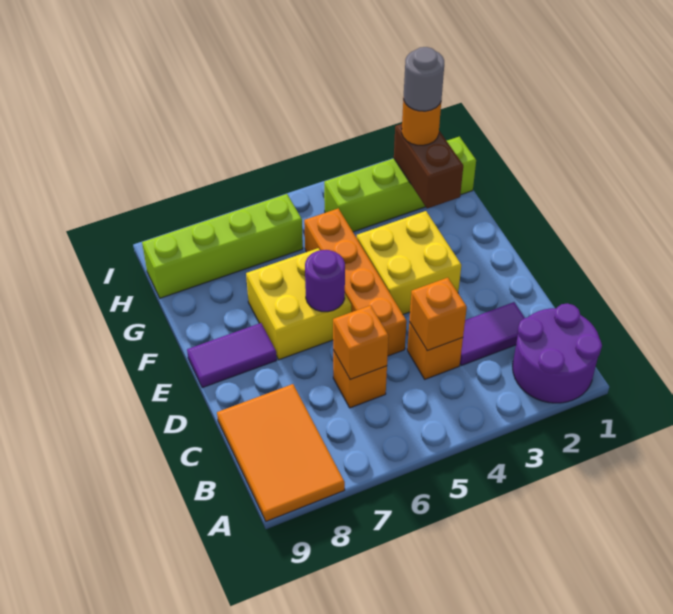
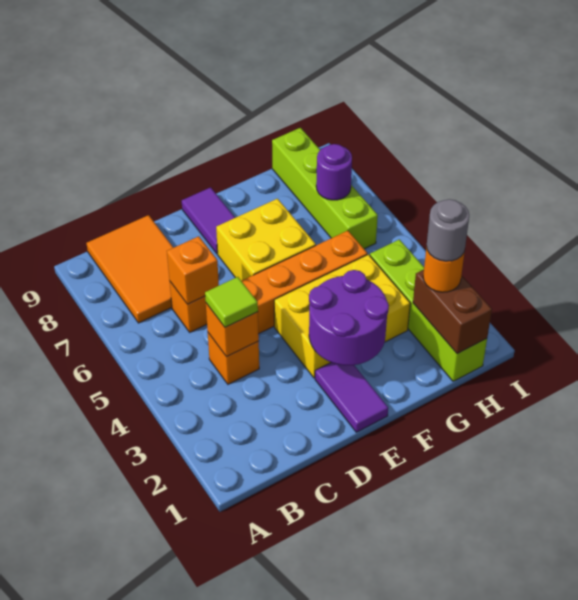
purple round brick A1:B2 level 1 -> purple round brick E2:F3 level 2
orange tile A8:C9 level 1 -> orange tile B7:C9 level 1
purple tile C2:C3 level 1 -> purple tile E1:E2 level 1
none -> lime tile C4 level 3
yellow brick E3:F4 level 1 -> yellow brick E3:G4 level 1
purple round brick E6 level 2 -> purple round brick H7 level 2
brown brick G2:H2 level 2 -> brown brick H1:H2 level 2

